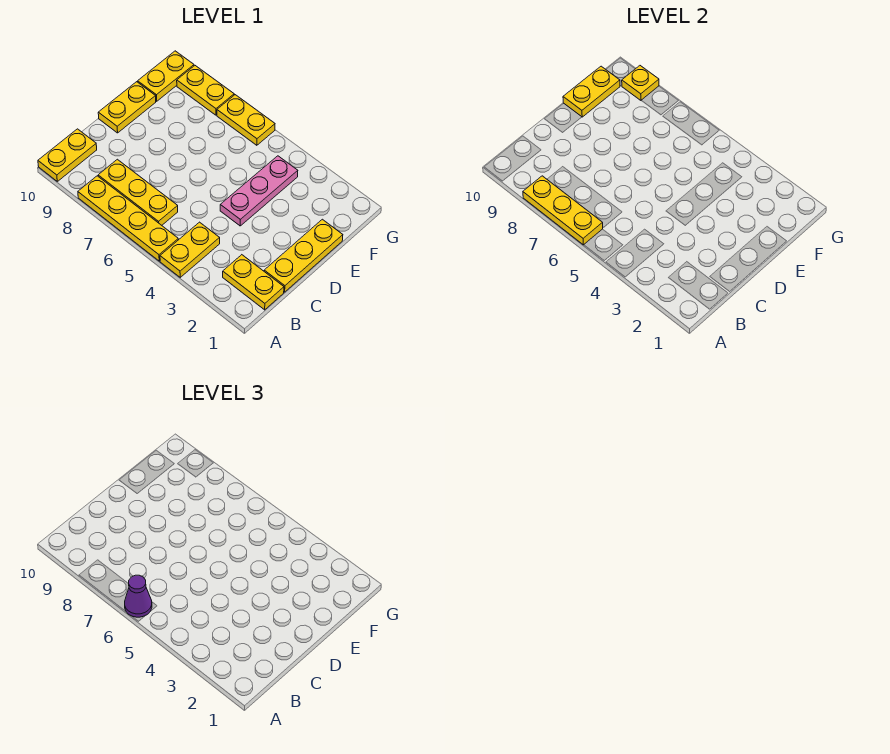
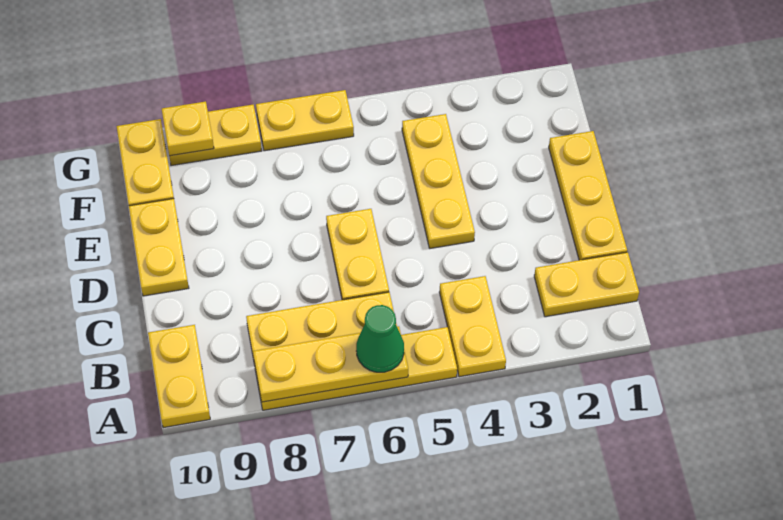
purple cone A6 level 3 -> green cone A6 level 3
pink plate D4:F4 level 1 -> yellow plate D4:F4 level 1
yellow plate E10:F10 level 2 -> yellow plate C6:D6 level 1

